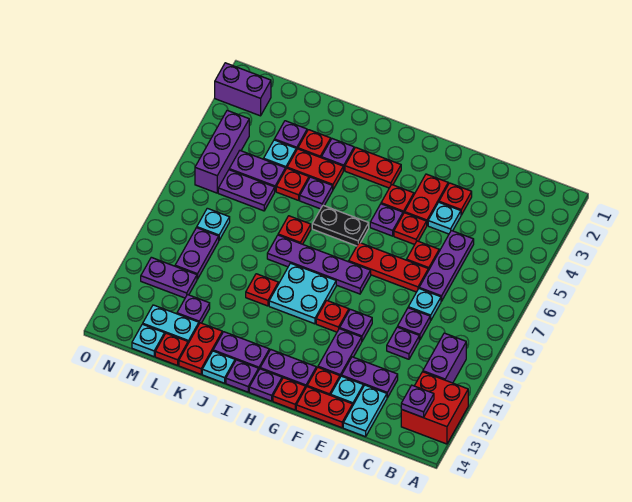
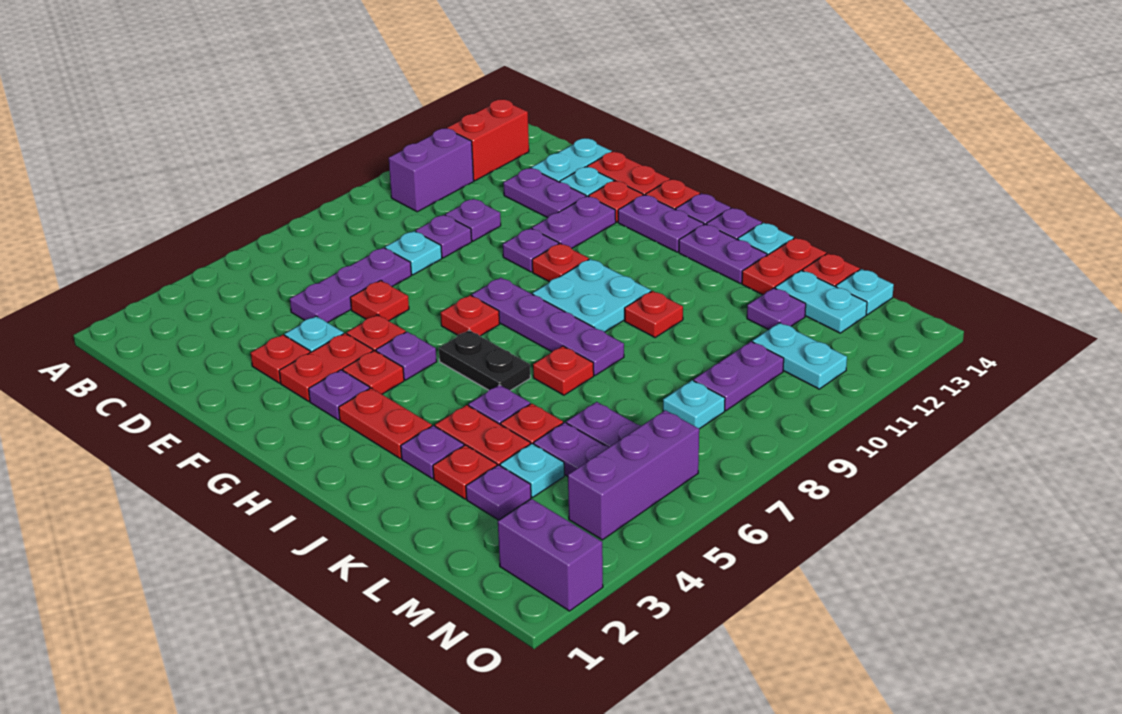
red brick A12:B13 level 1 -> red brick B12:B13 level 1
purple plate B13 level 2 -> purple plate G3 level 1
red plate E7:G7 level 1 -> red plate G7 level 1
purple plate M11:N11 level 1 -> cyan plate M11:N11 level 1

